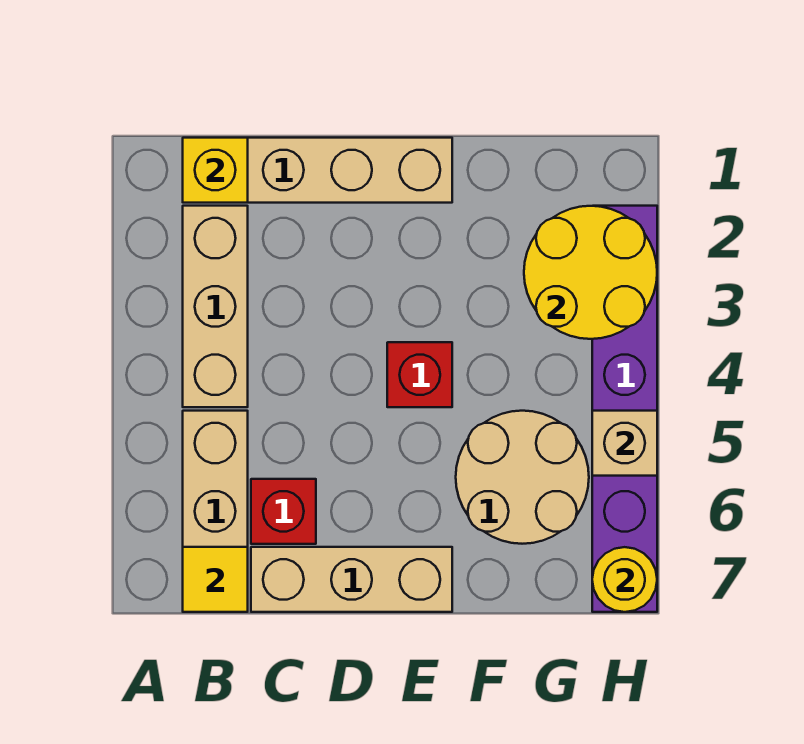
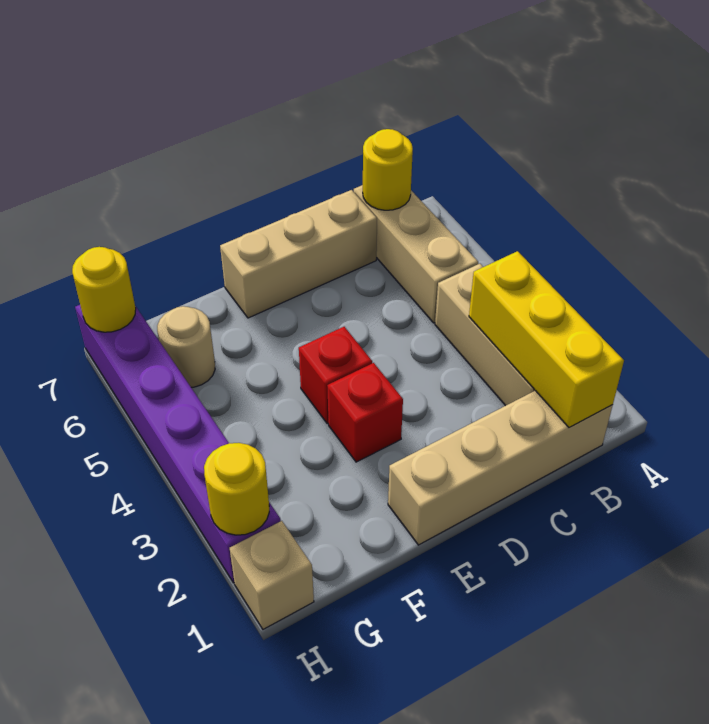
yellow brick B1 level 2 -> yellow brick B1:B3 level 2
yellow tile B7 level 2 -> yellow round brick B7 level 2
red brick C6 level 1 -> red brick E3 level 1
tan round brick F5:G6 level 1 -> tan round brick G6 level 1
yellow round brick G2:H3 level 2 -> yellow round brick H2 level 2
tan brick H5 level 2 -> tan brick H1 level 1

